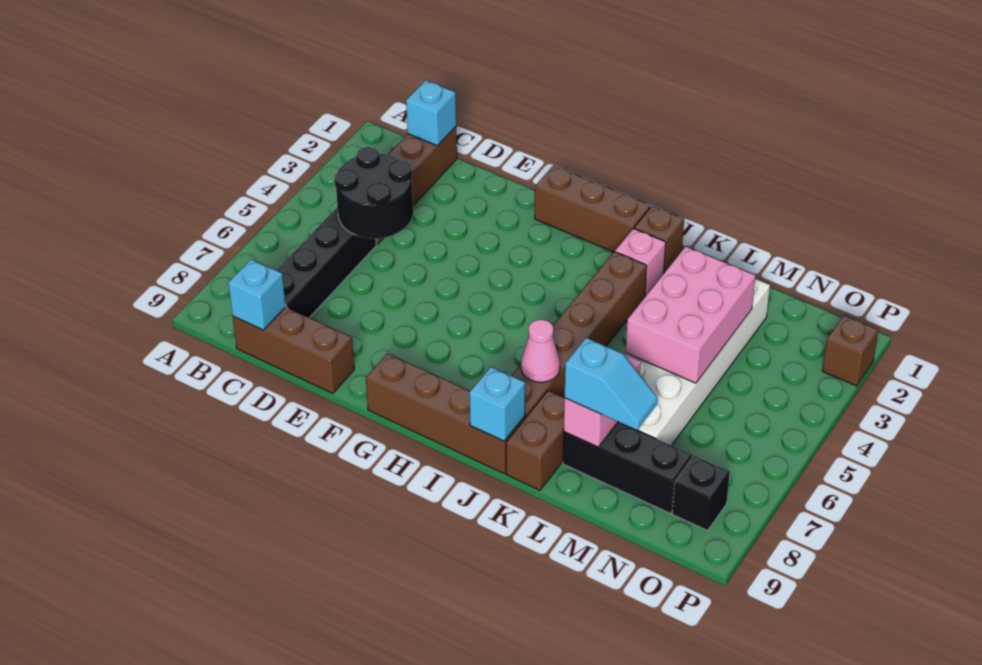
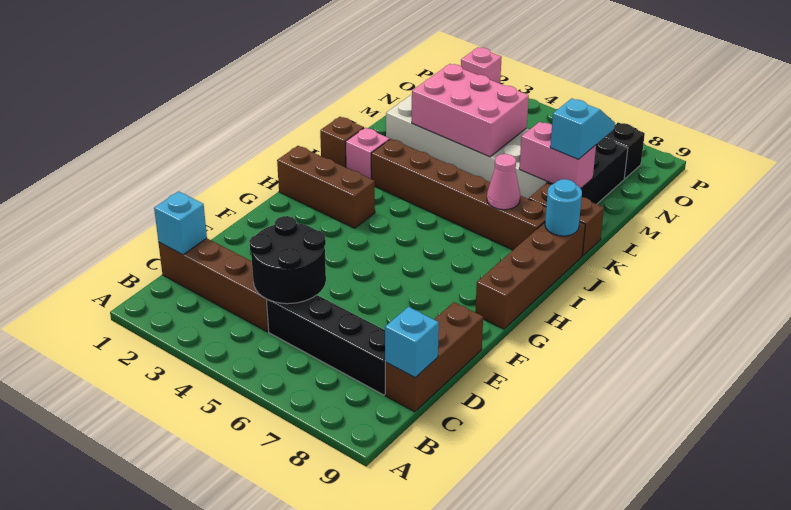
brown brick G1:I1 level 1 -> brown brick H1:H3 level 1
cyan brick J9 level 2 -> cyan round brick J9 level 2
brown brick P2 level 1 -> pink brick P2 level 1

